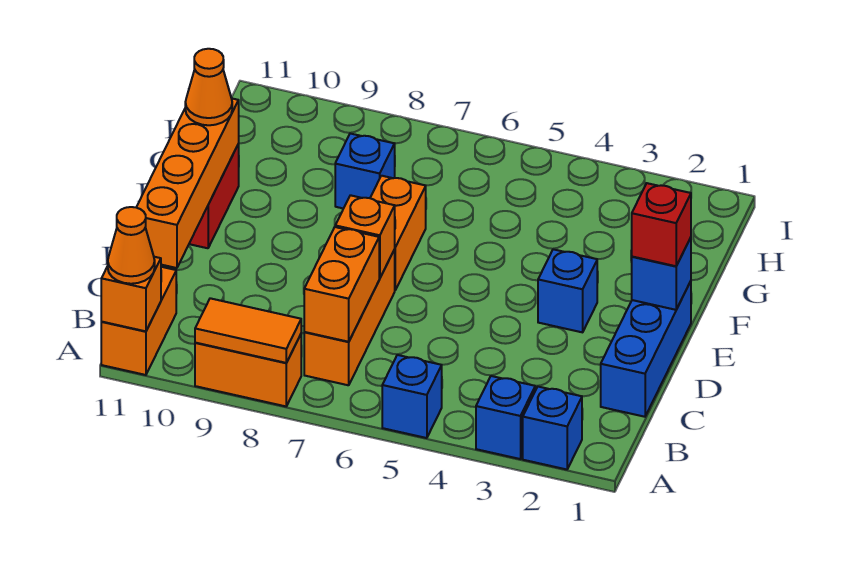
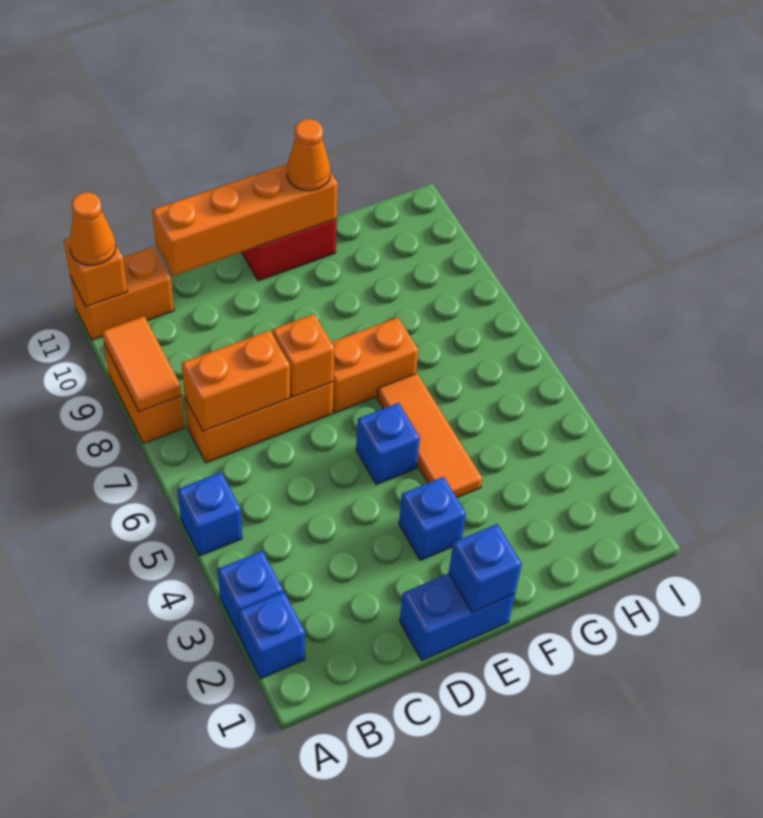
blue brick C1:E1 level 1 -> blue brick D1:E1 level 1
red brick E1 level 3 -> none
none -> orange tile F4:F6 level 1
blue brick G8 level 1 -> blue brick E5 level 1

